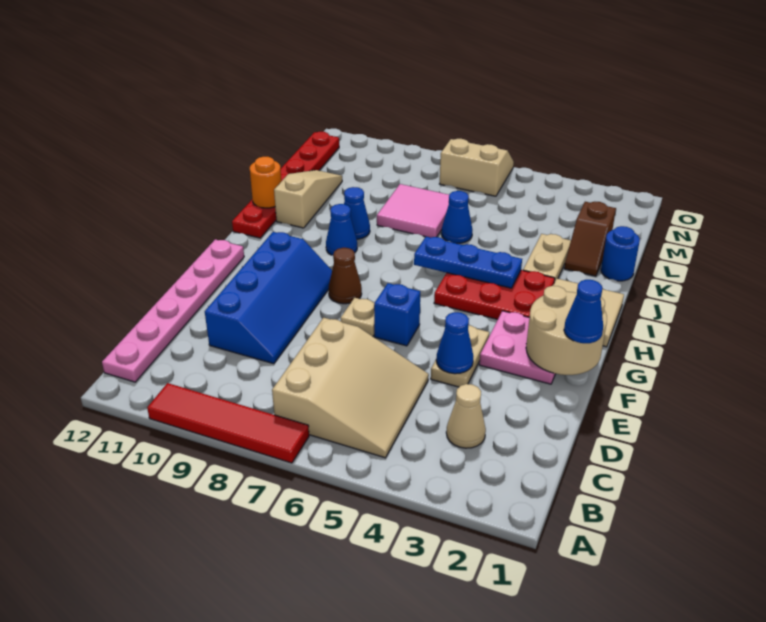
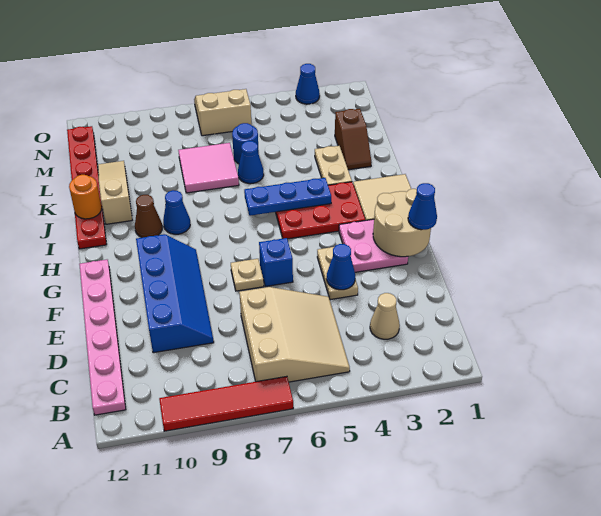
brown cone G8 level 1 -> brown cone I10 level 1
blue cone J9 level 1 -> blue cone O3 level 1
blue round brick K1 level 1 -> blue round brick L6 level 1

